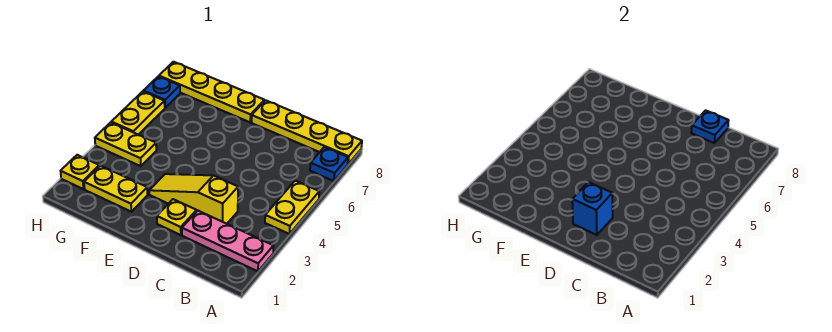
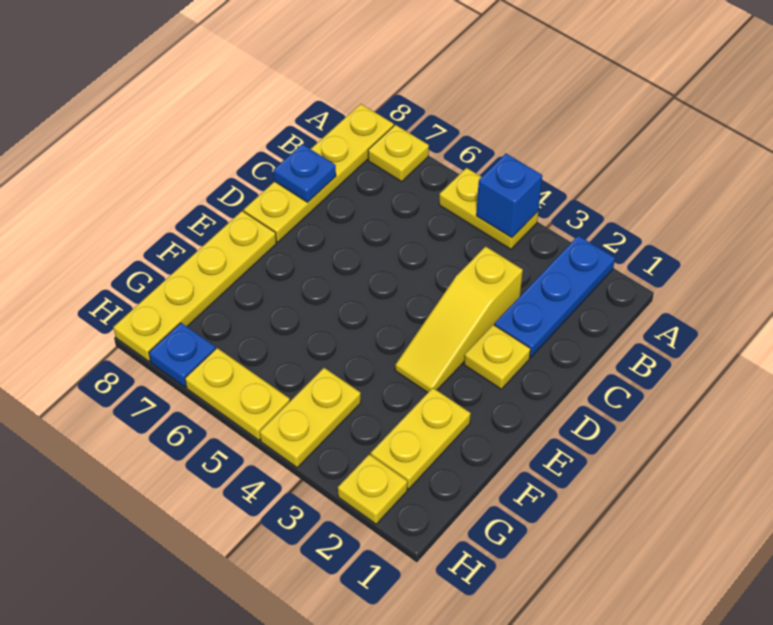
pink plate A2:C2 level 1 -> blue plate A2:C2 level 1
blue plate A7 level 1 -> yellow plate A7 level 1
blue brick D2 level 2 -> blue brick A4 level 2

